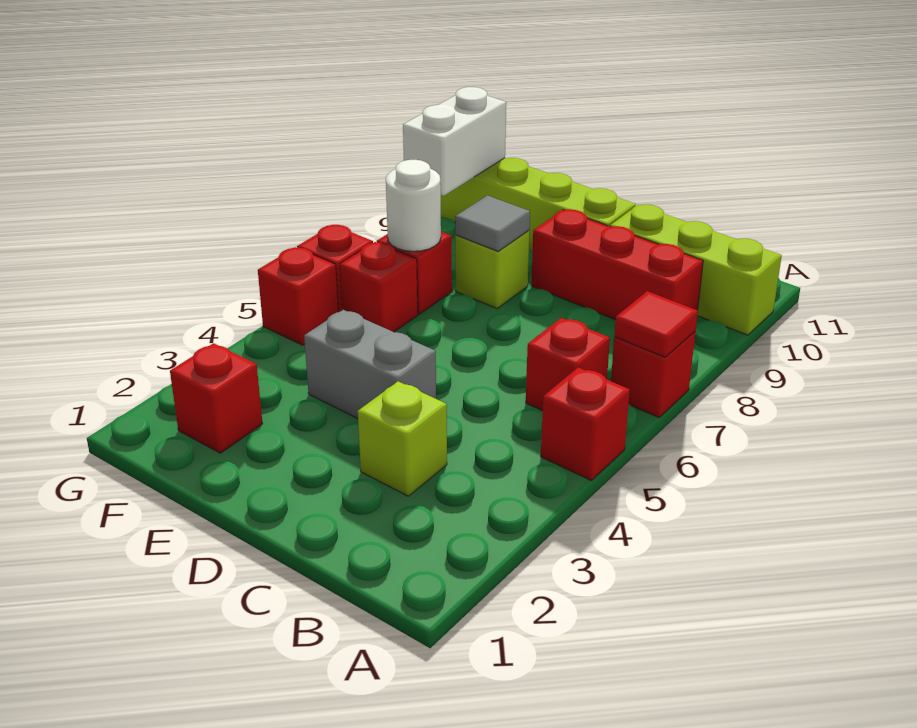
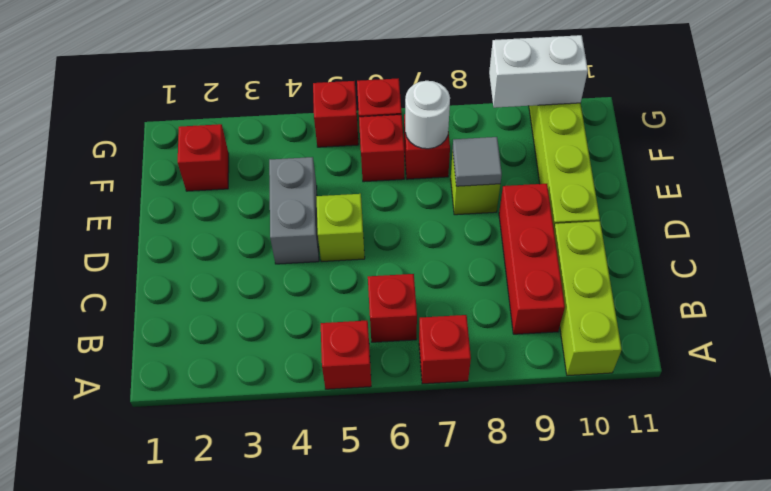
red tile A7 level 2 -> none
lime brick C3 level 1 -> lime brick D5 level 1

